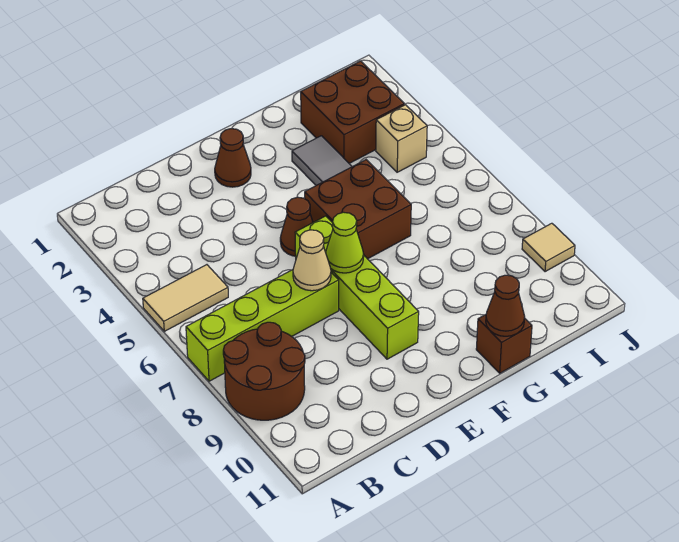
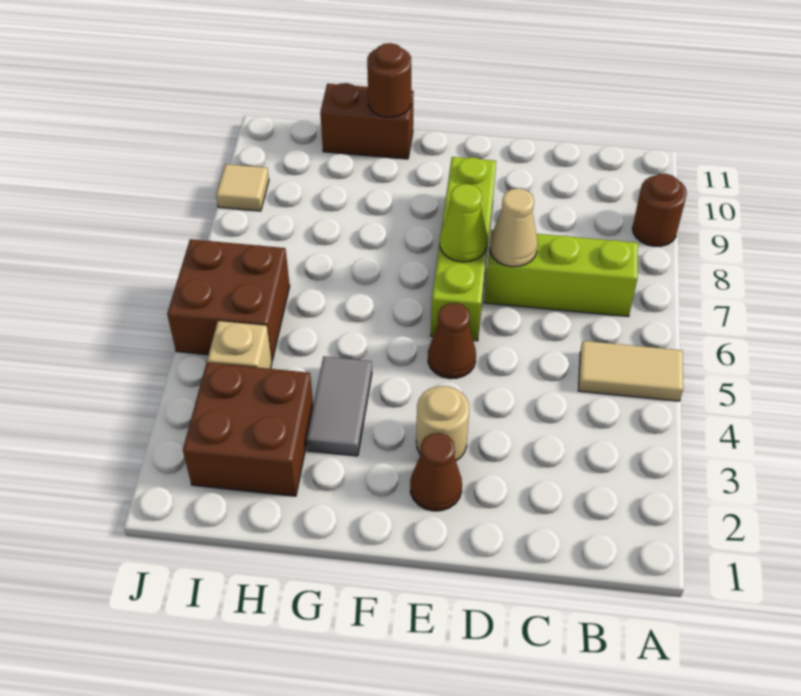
lime brick A7:D7 level 1 -> lime brick B7:D7 level 1
brown round brick A8:B9 level 1 -> brown round brick A9 level 1
none -> tan round brick E3 level 1
brown brick F5:G6 level 1 -> brown brick I5:J6 level 1
brown brick G11 level 1 -> brown brick G11:H11 level 1
brown cone G11 level 2 -> brown round brick G11 level 2

